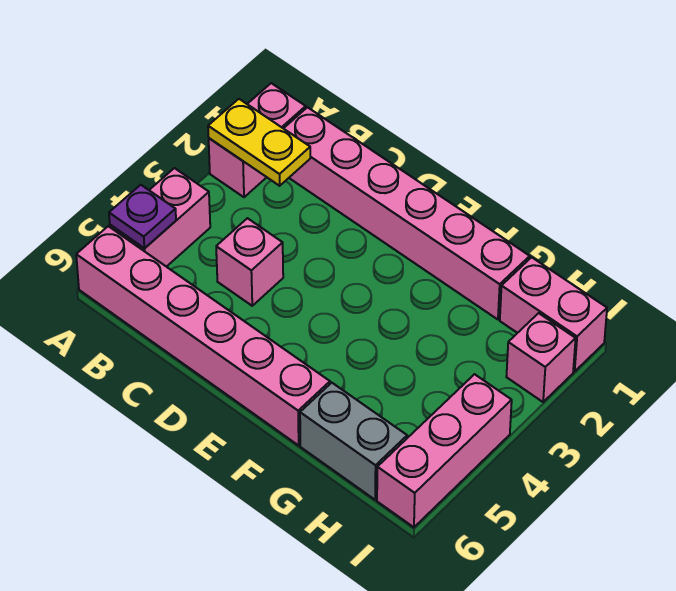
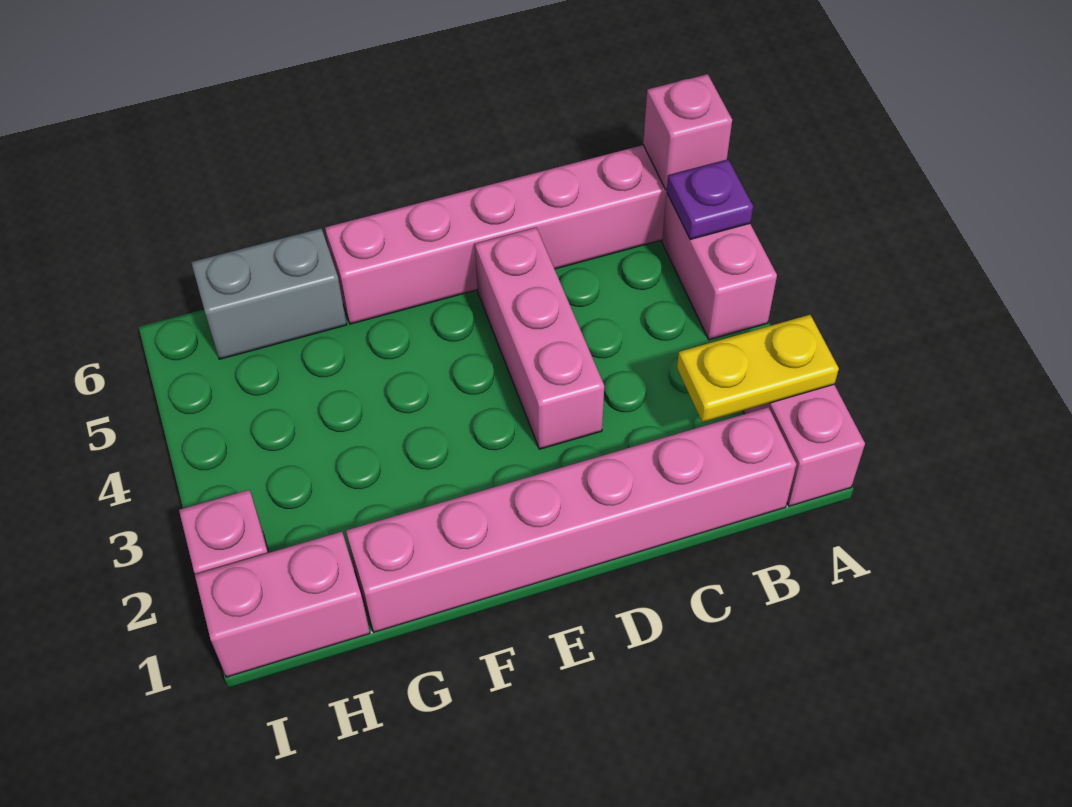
pink brick C4 level 1 -> pink brick A6 level 2
pink brick I4:I6 level 1 -> pink brick D3:D5 level 1

